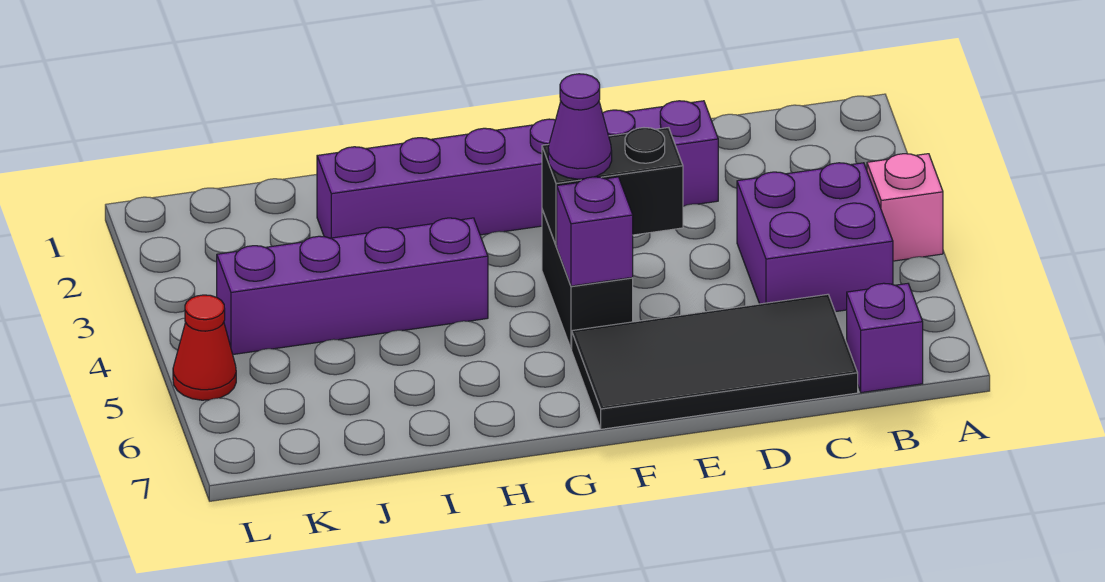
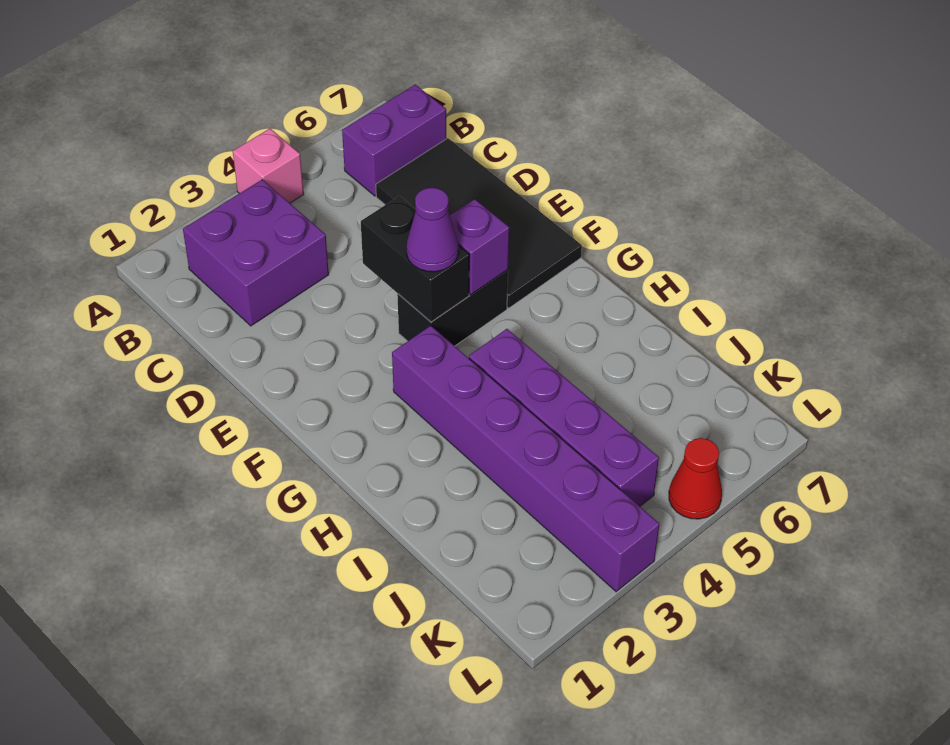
purple brick B4:C5 level 1 -> purple brick B2:C3 level 1
purple brick B7 level 1 -> purple brick B6:B7 level 1
purple brick D2:I2 level 1 -> purple brick G3:L3 level 1

